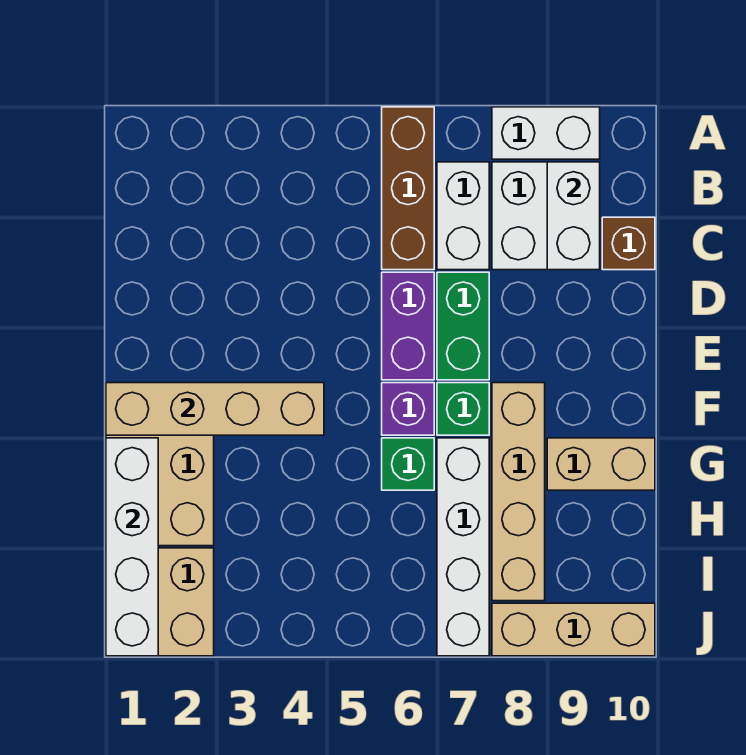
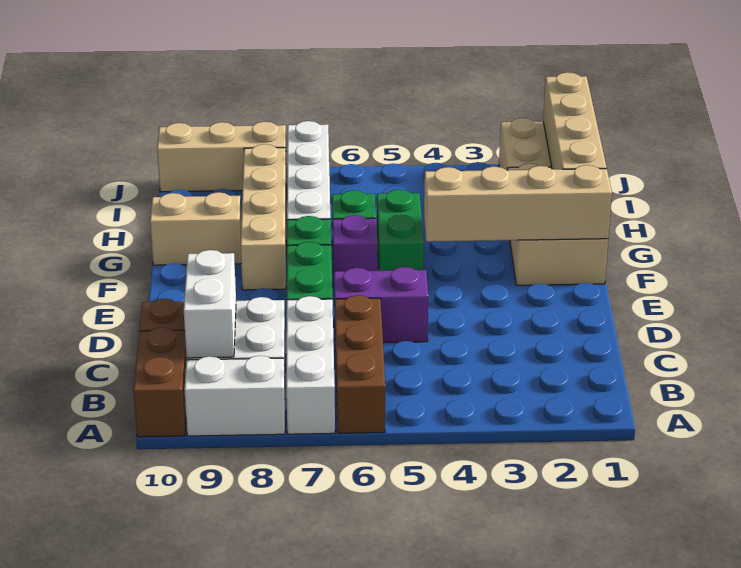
none -> brown brick A10:B10 level 1
white brick B7:C7 level 1 -> white brick A7:C7 level 1
purple brick D6:E6 level 1 -> purple brick D5:D6 level 1
none -> green brick F5:G5 level 1
white brick G1:J1 level 2 -> tan brick G1:J1 level 2

